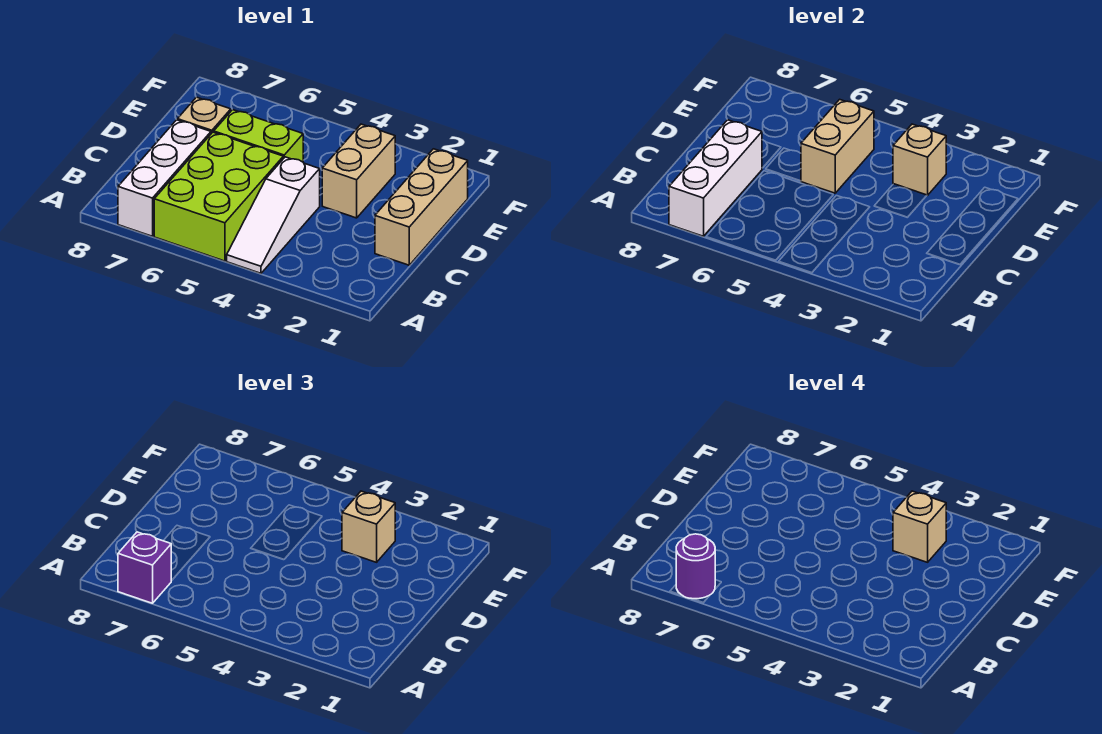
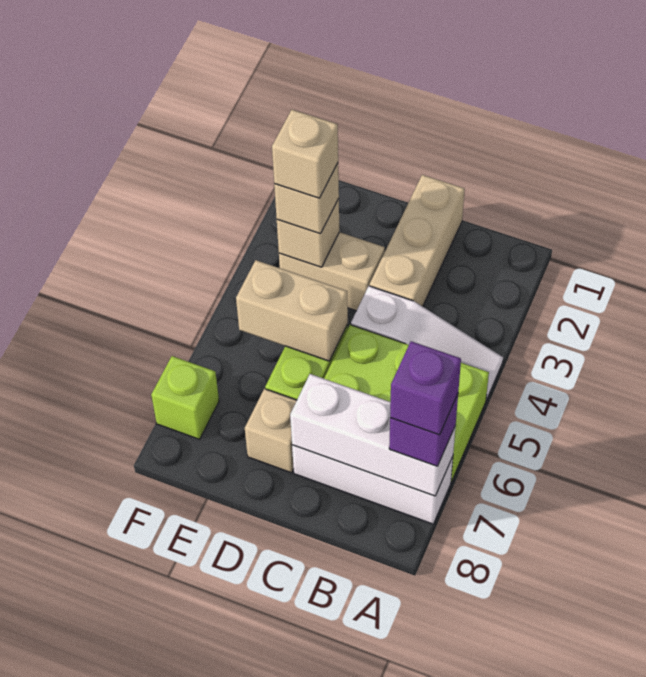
purple round brick A7 level 4 -> purple brick A7 level 4
tan brick C1:E1 level 1 -> tan brick C1:C3 level 1
none -> lime brick F7 level 1

